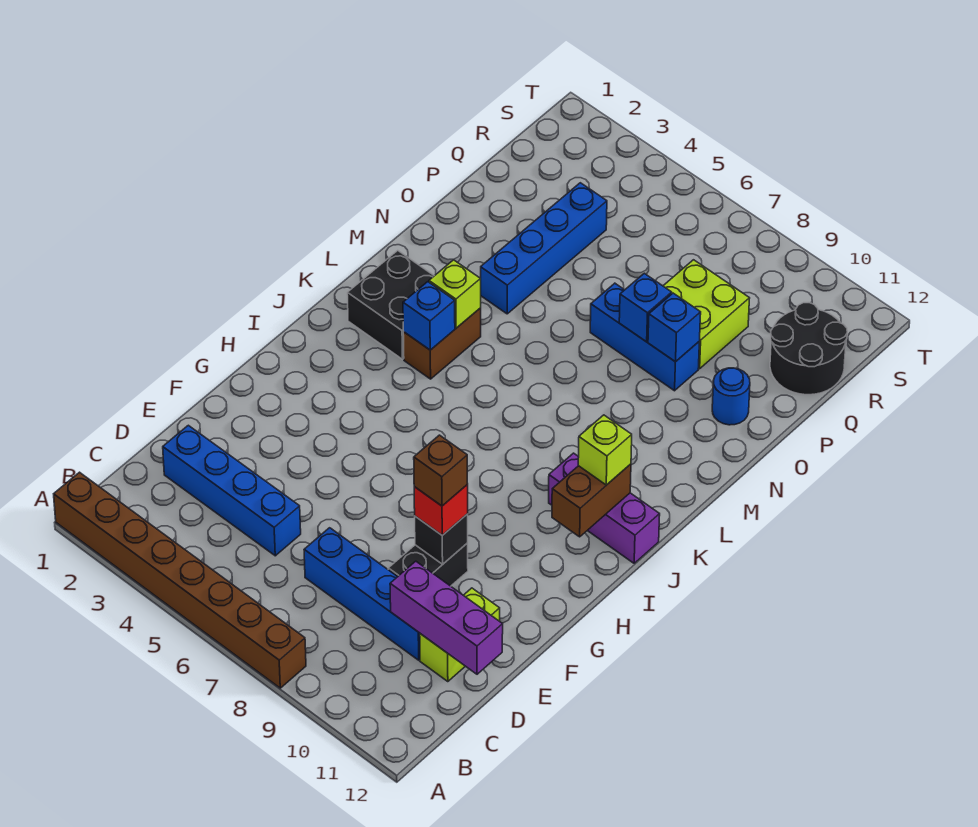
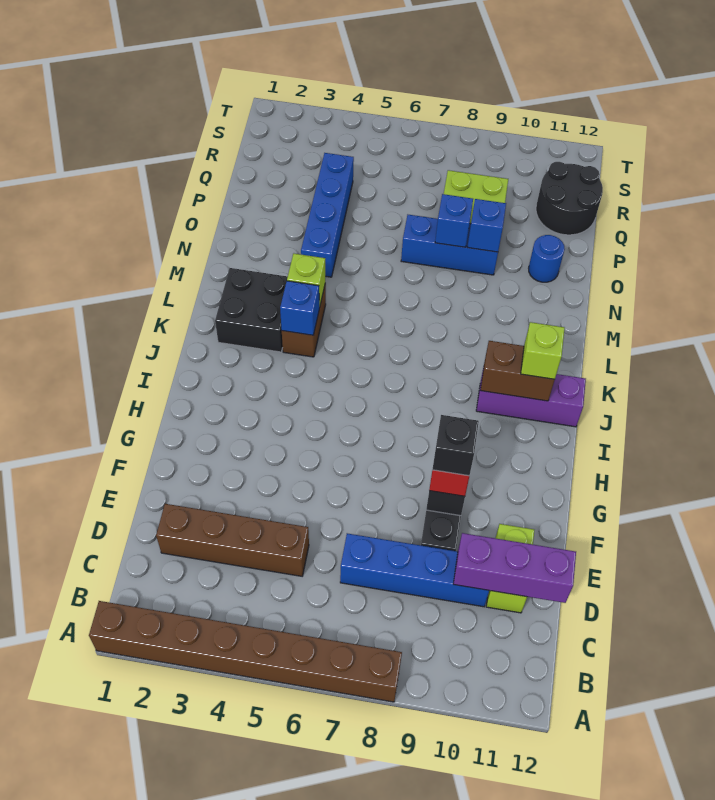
blue brick D2:D5 level 1 -> brown brick D2:D5 level 1
brown brick F9 level 4 -> black brick F9 level 4
brown brick I11:J11 level 2 -> brown brick J10:J11 level 2

